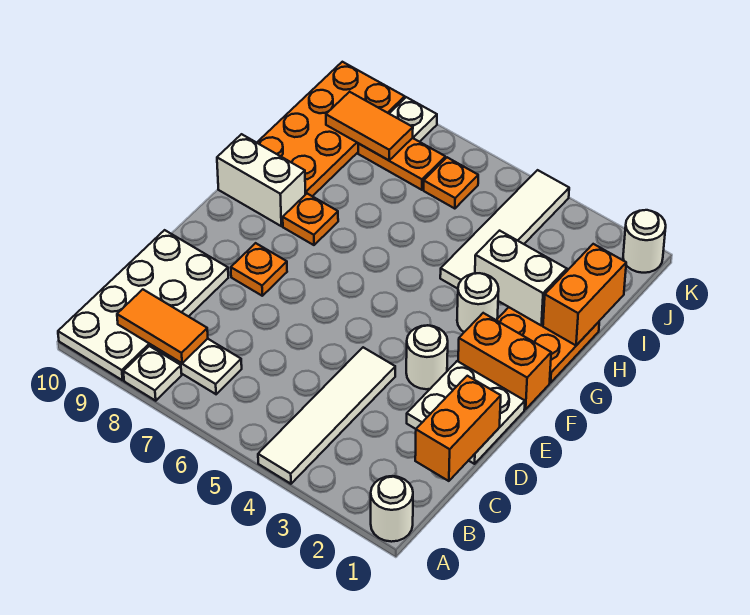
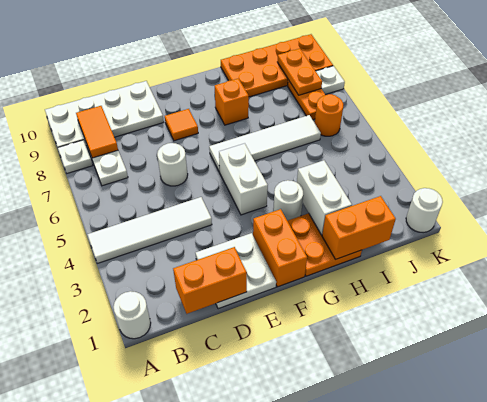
white round brick E3 level 1 -> white round brick D6 level 1
orange plate E8 level 1 -> orange tile E8 level 1
orange plate G8 level 1 -> orange brick G8 level 1
white brick G9:G10 level 1 -> white brick F4:F5 level 1
white tile H4:K4 level 1 -> white tile F6:I6 level 1
orange plate J6 level 1 -> orange round brick J6 level 1
orange tile J8:J9 level 2 -> orange plate J8:J9 level 2

